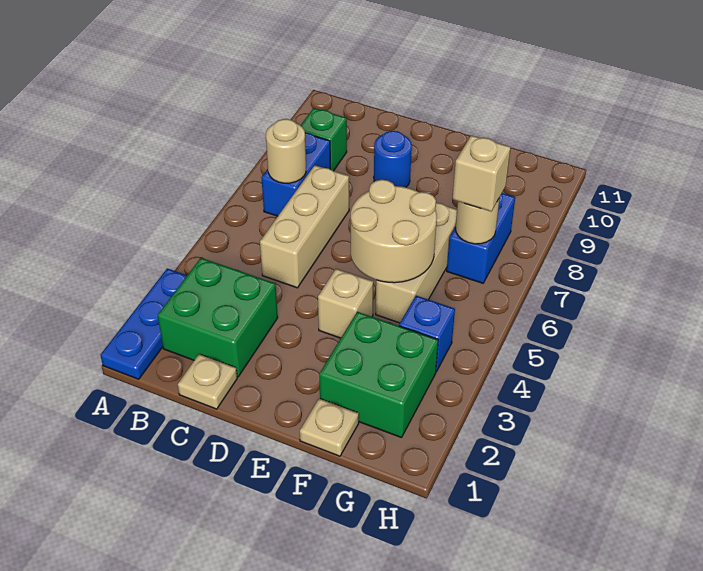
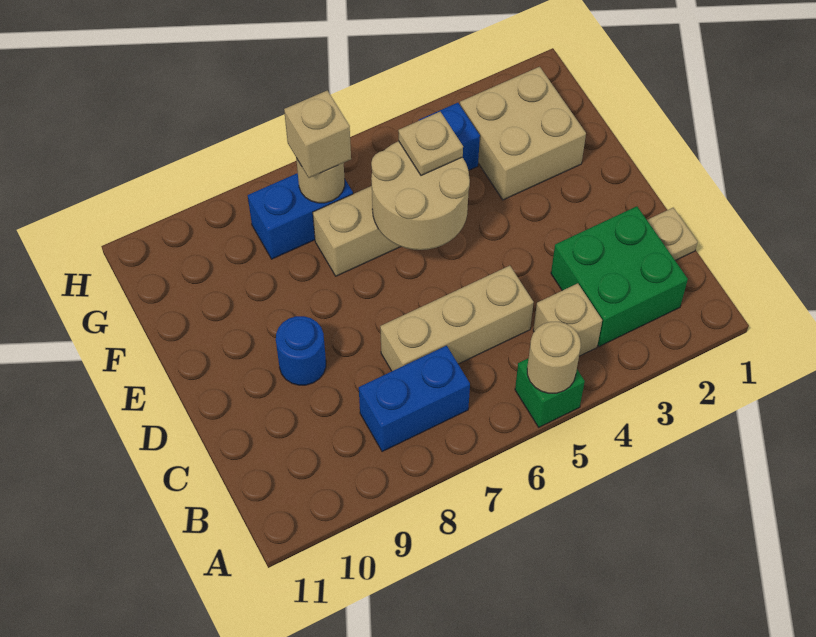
blue plate A1:A3 level 1 -> none
tan round brick B7 level 2 -> tan round brick A5 level 2
green brick B9 level 1 -> green brick A5 level 1
tan brick E4 level 1 -> tan brick B4 level 1
tan plate F1 level 1 -> tan plate F5 level 3
green brick F2:G3 level 1 -> tan brick F2:G3 level 1

